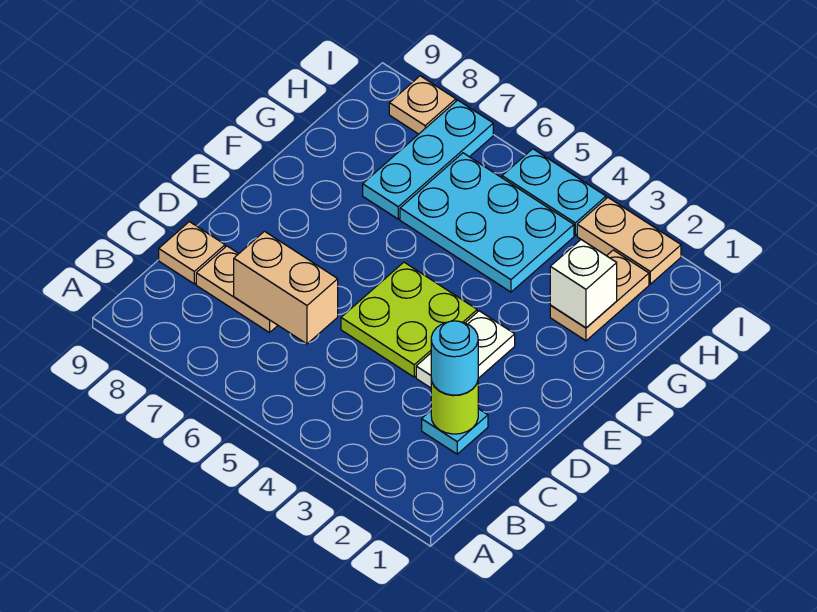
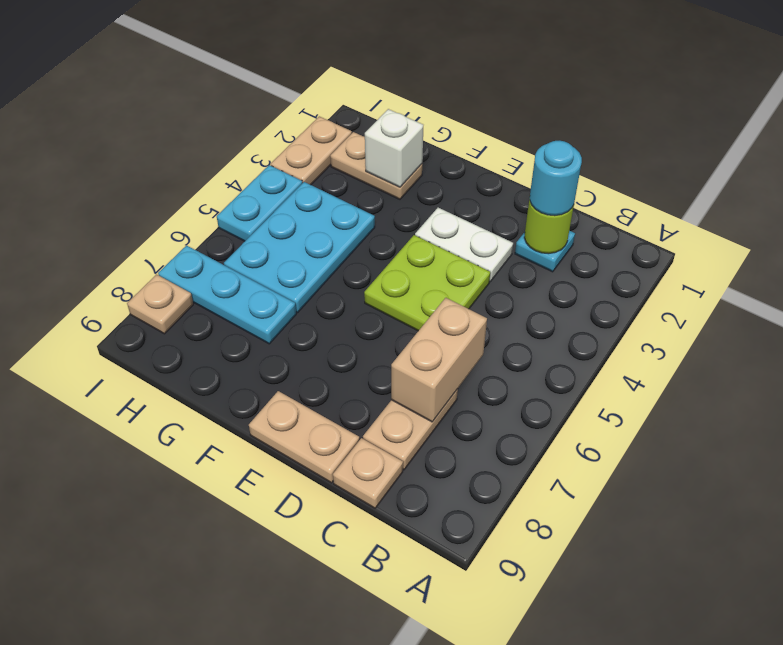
none -> tan plate D9:E9 level 1

